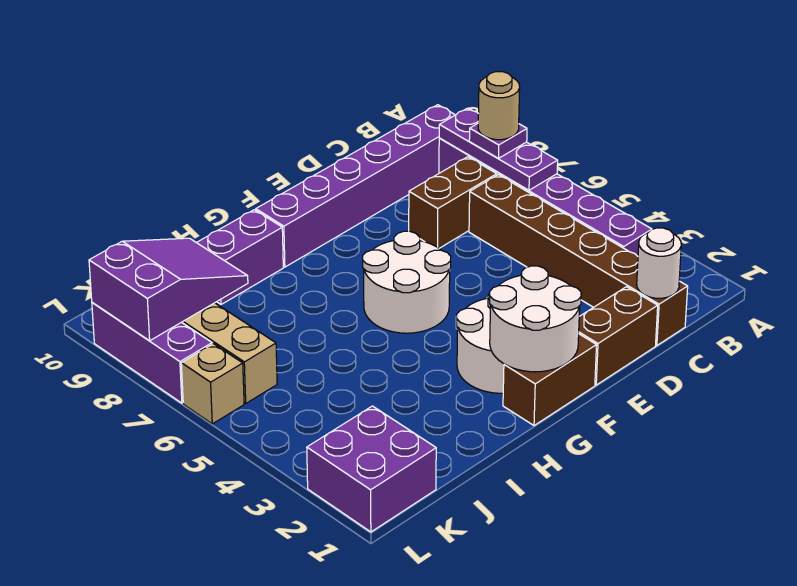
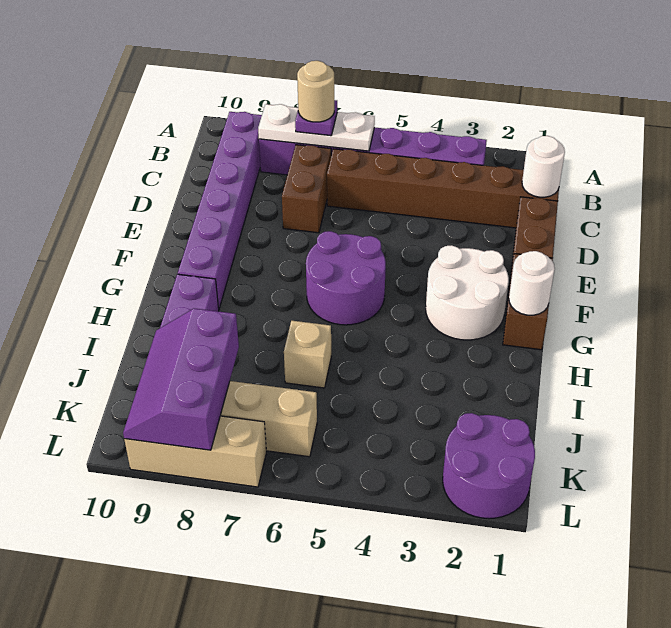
purple plate B6:B8 level 2 -> white plate B6:B8 level 2
white round brick F1:G2 level 2 -> white round brick G1 level 2
white round brick F5:G6 level 1 -> purple round brick F5:G6 level 1
purple slope J8:L9 level 2 top L -> purple slope J8:L9 level 2 top 8
purple brick K1:L2 level 1 -> purple round brick K1:L2 level 1
tan brick L6 level 1 -> tan brick I6 level 1
purple brick L7:L9 level 1 -> tan brick L7:L9 level 1

